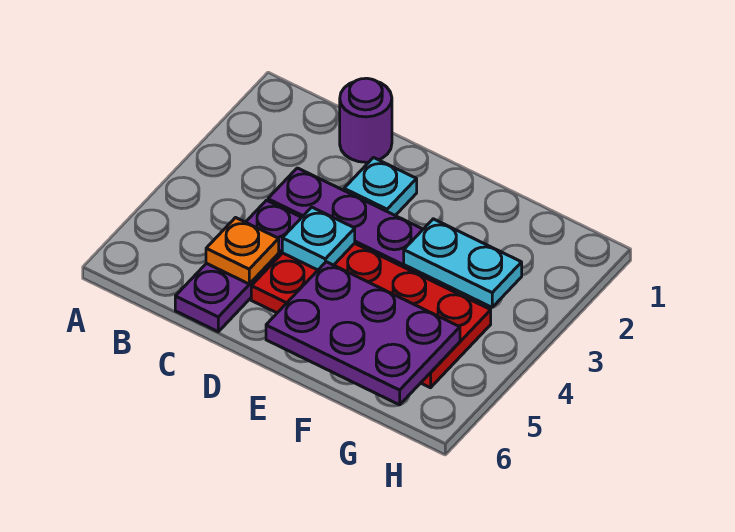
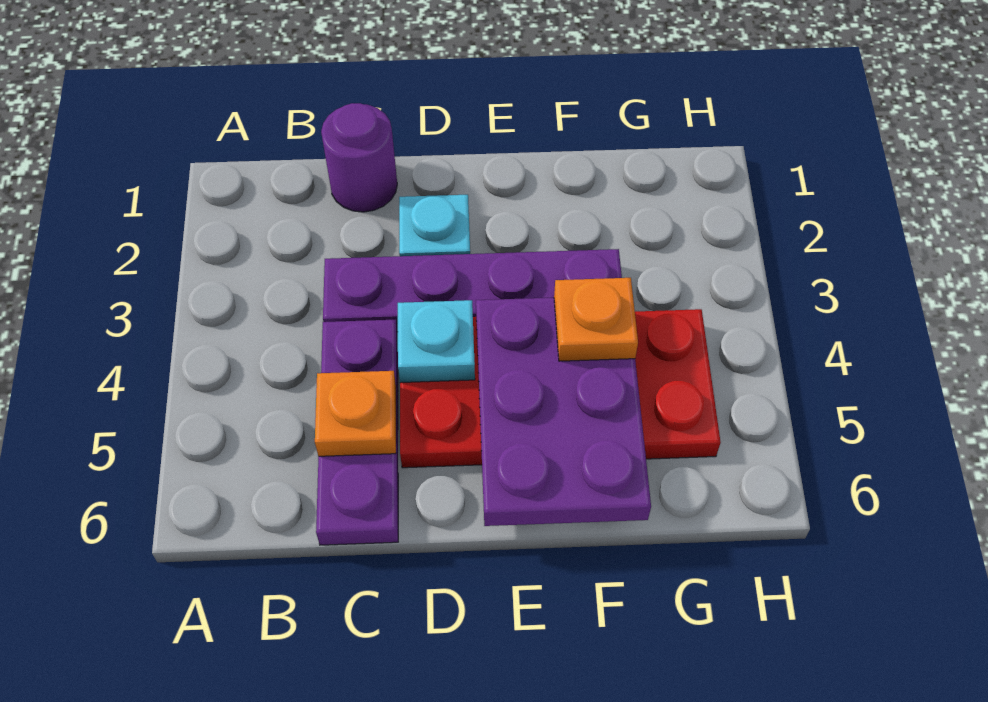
purple plate E5:G6 level 2 -> purple plate E4:F6 level 2
cyan plate F3:G3 level 2 -> none
none -> orange plate F4 level 3

